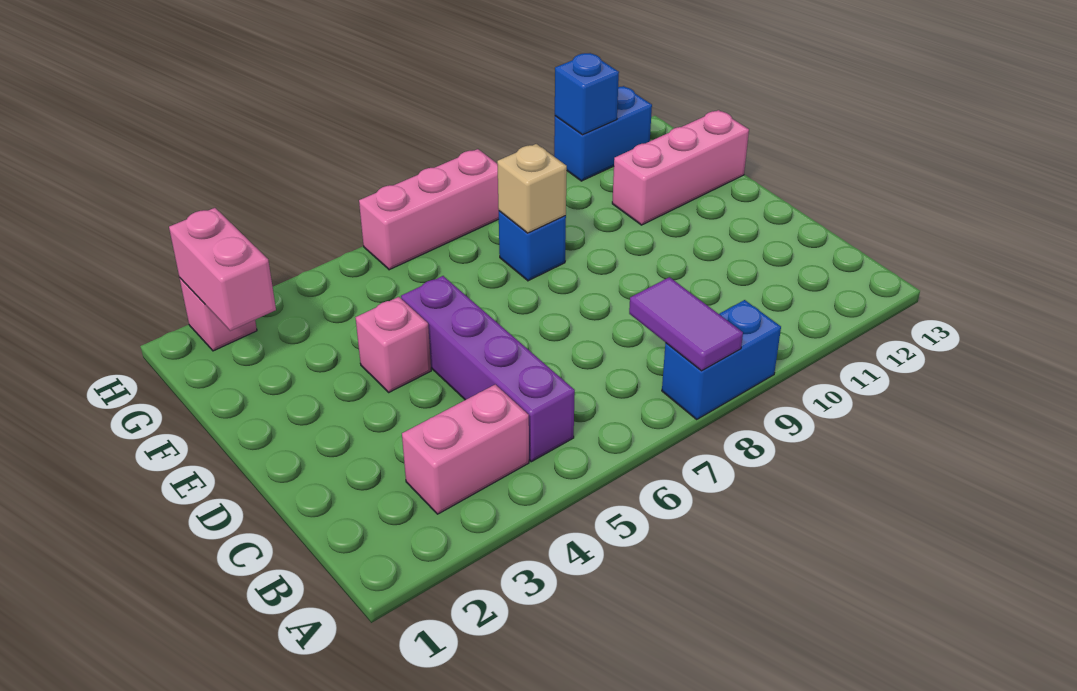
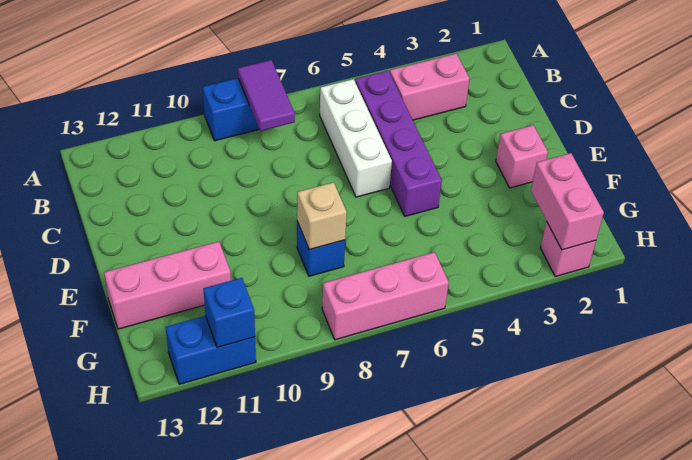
none -> white brick B6:D6 level 1
pink brick E4 level 1 -> pink brick E2 level 1

